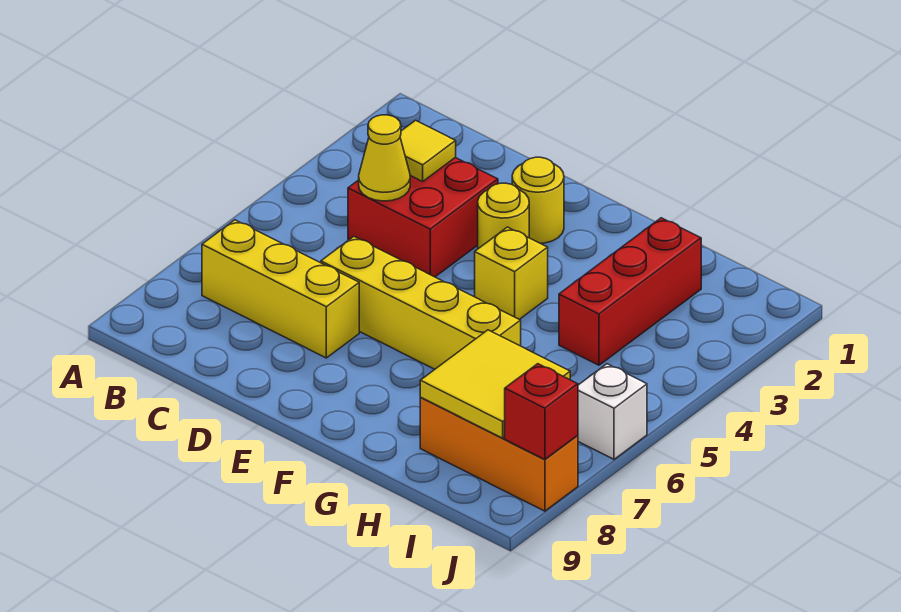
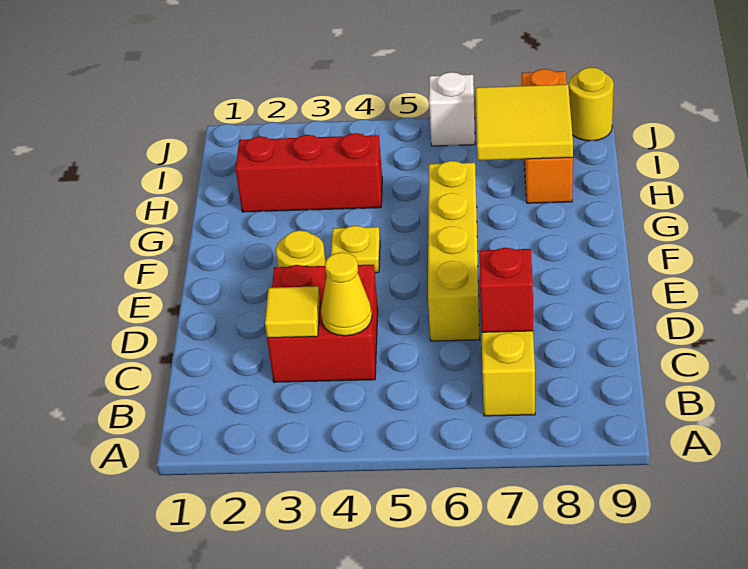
yellow round brick E2 level 1 -> yellow round brick J9 level 1
yellow brick F4 level 1 -> yellow plate F4 level 1
red brick J8 level 2 -> red brick C7 level 2

